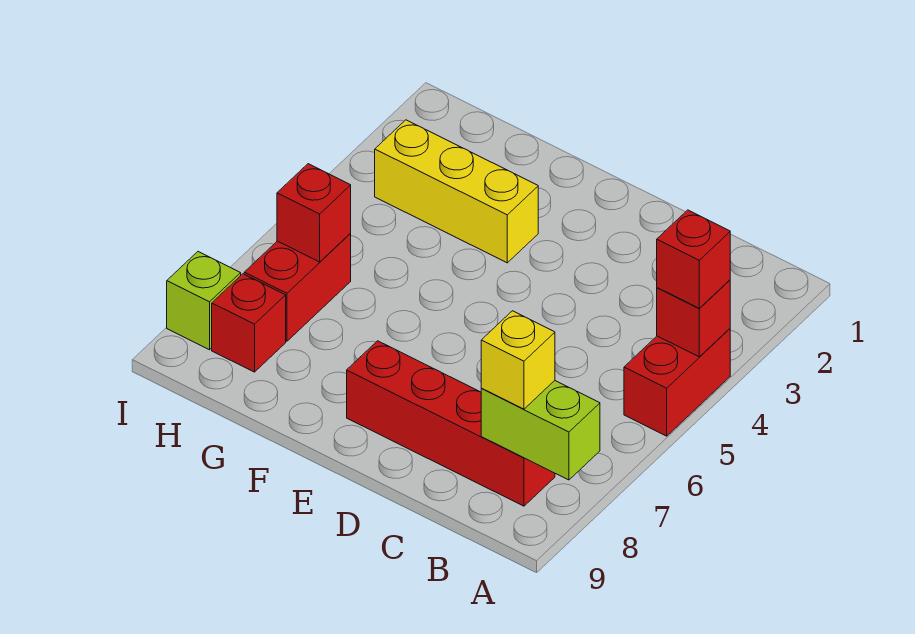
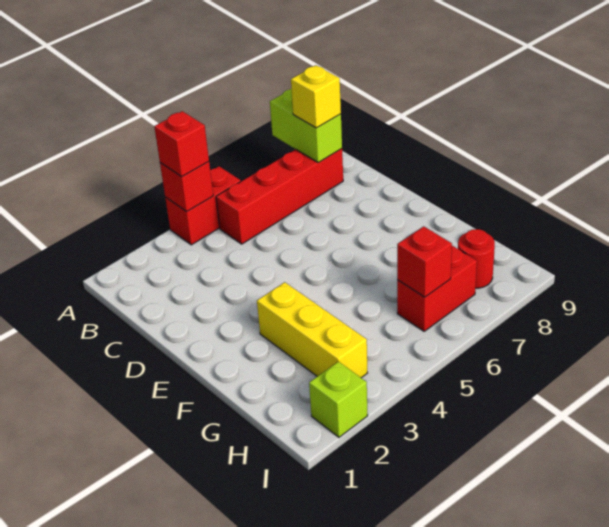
red brick B8:E8 level 1 -> red brick B5:B8 level 1
red brick H8 level 1 -> red round brick H8 level 1
lime brick I8 level 1 -> lime brick I2 level 1

